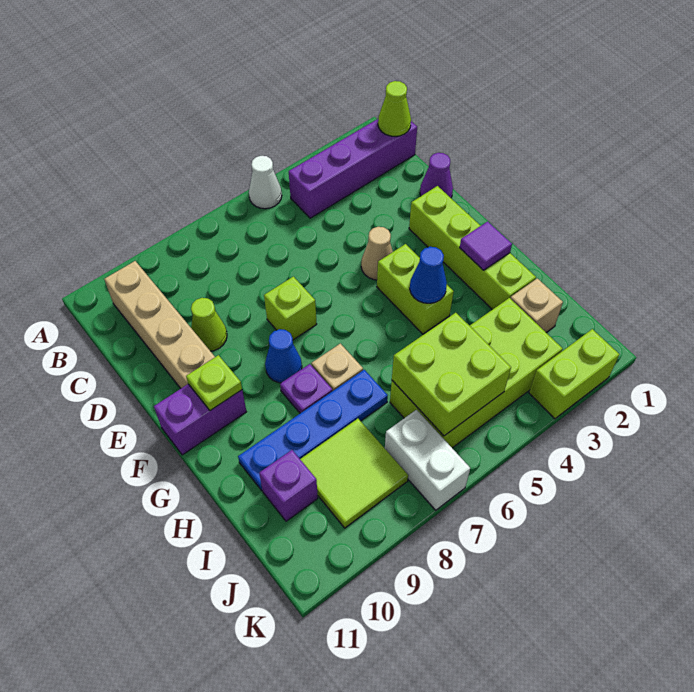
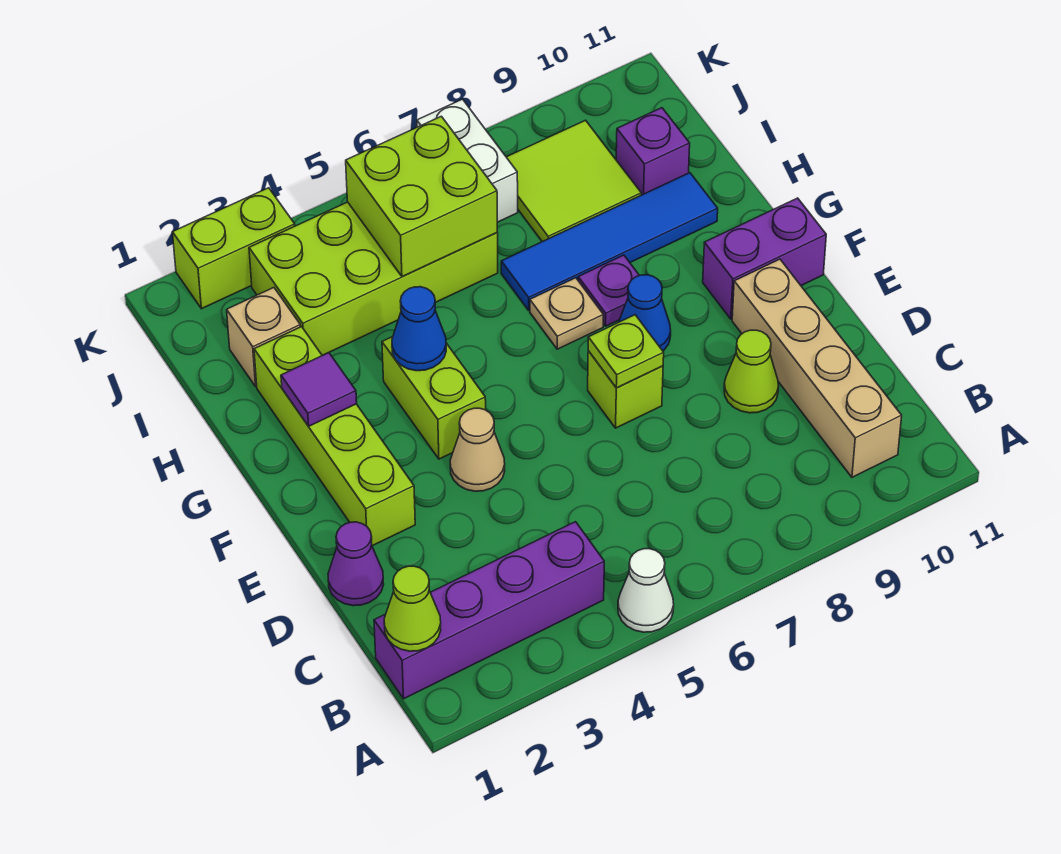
lime plate F10 level 2 -> lime plate E7 level 2
blue plate H7:H10 level 1 -> blue tile H7:H10 level 1

